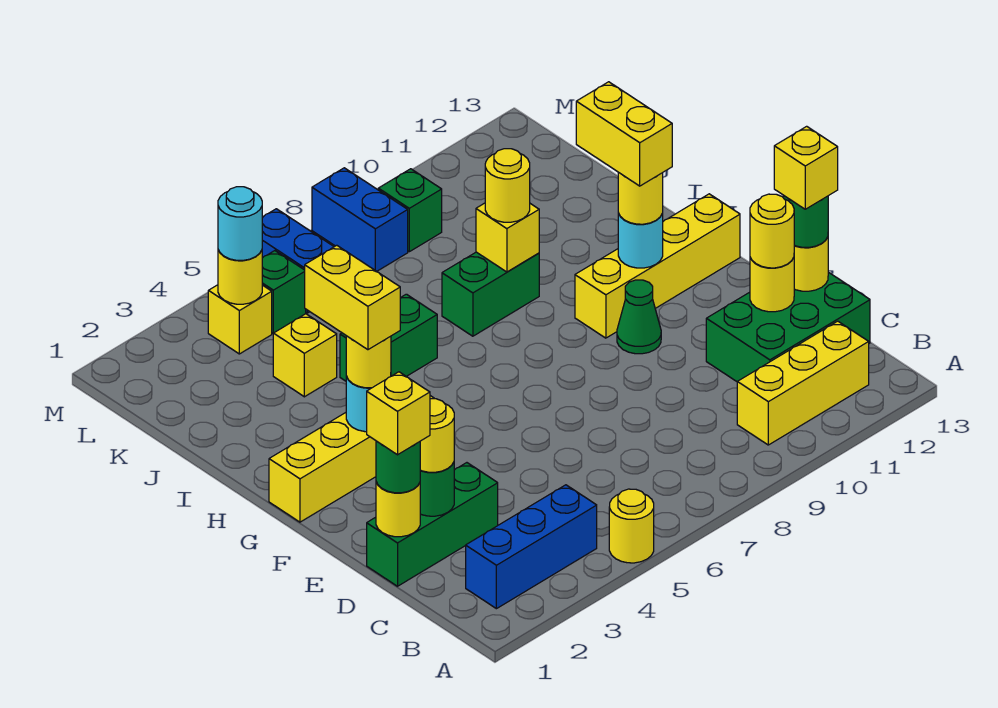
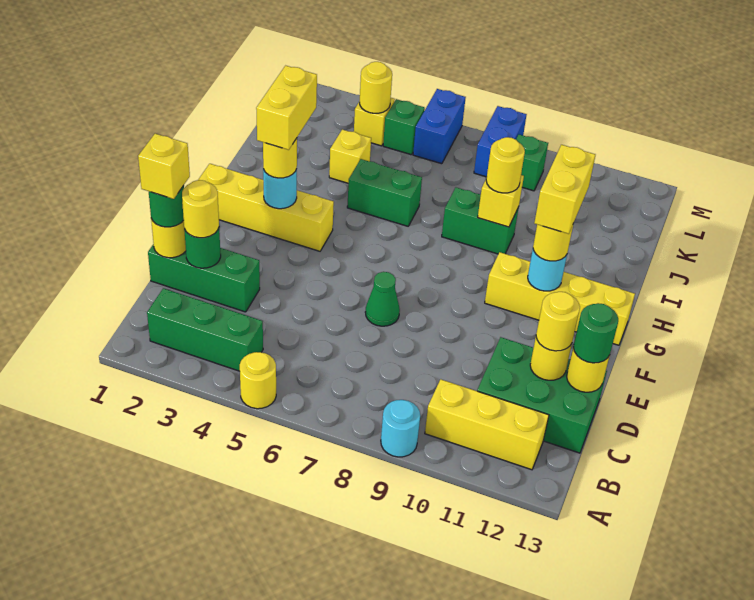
blue brick B2:B4 level 1 -> green brick B2:B4 level 1
yellow brick D13 level 4 -> none
green cone F10 level 1 -> green cone E7 level 1
cyan round brick L4 level 3 -> cyan round brick A9 level 1

